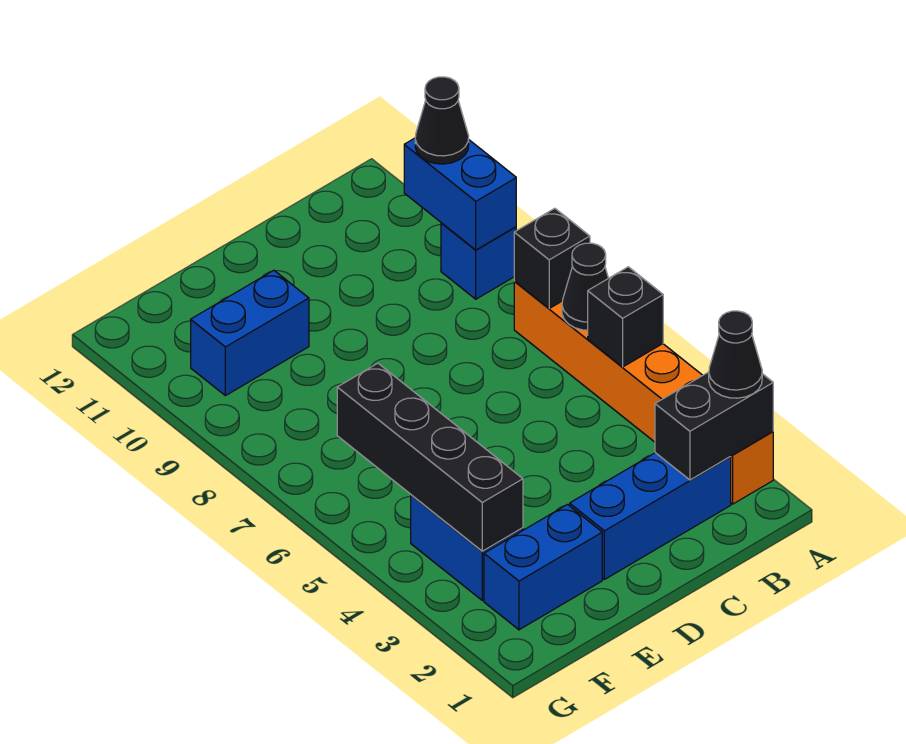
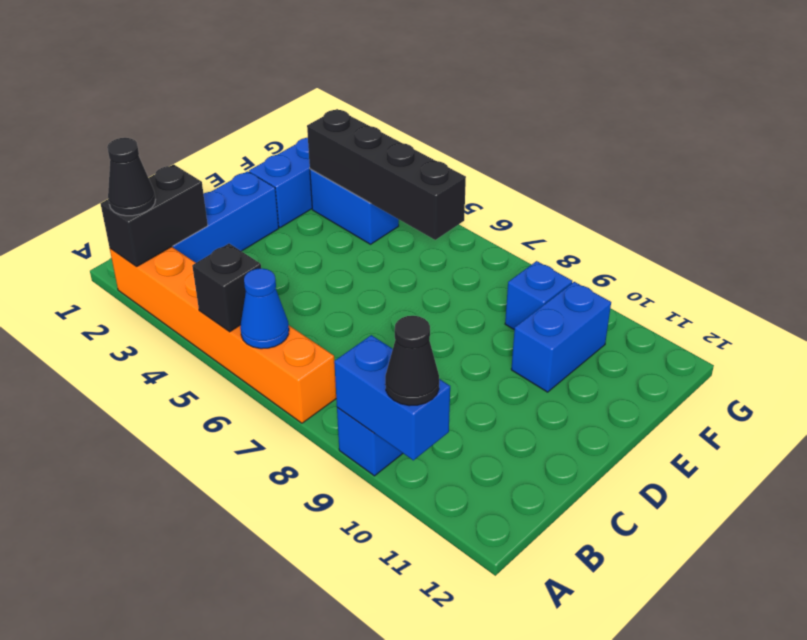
black cone A6 level 2 -> blue cone A6 level 2
black brick A7 level 2 -> none
none -> blue brick F9 level 1

